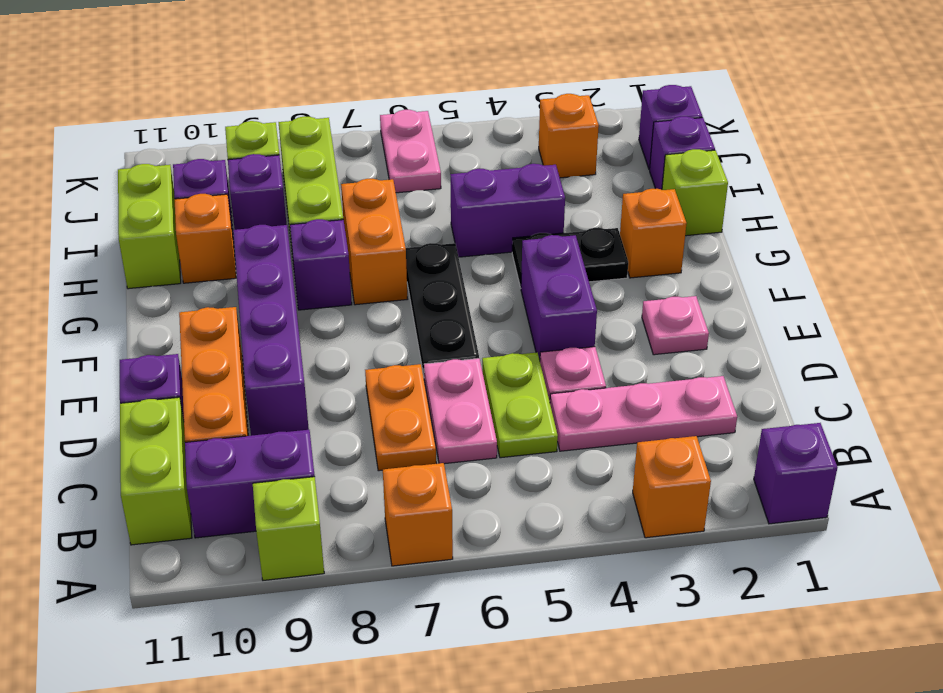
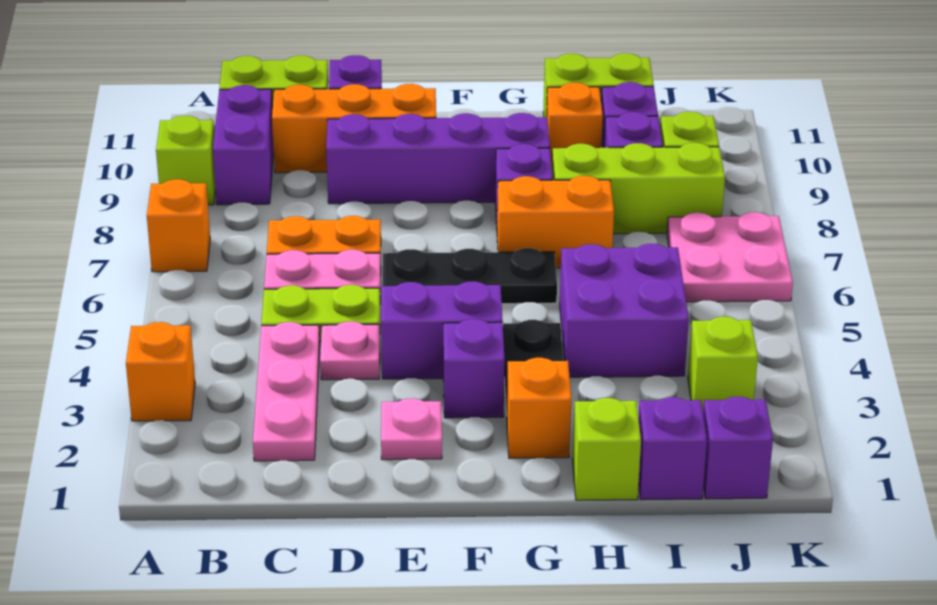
purple brick A1 level 1 -> purple brick F3 level 1
purple brick H4:H5 level 1 -> purple brick H4:I5 level 1
orange brick J3 level 1 -> lime brick J3 level 1
pink plate J6:K6 level 1 -> pink plate J6:K7 level 1

